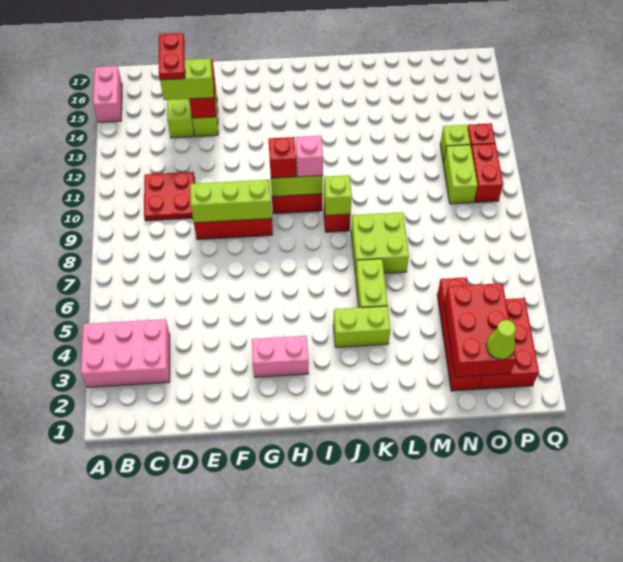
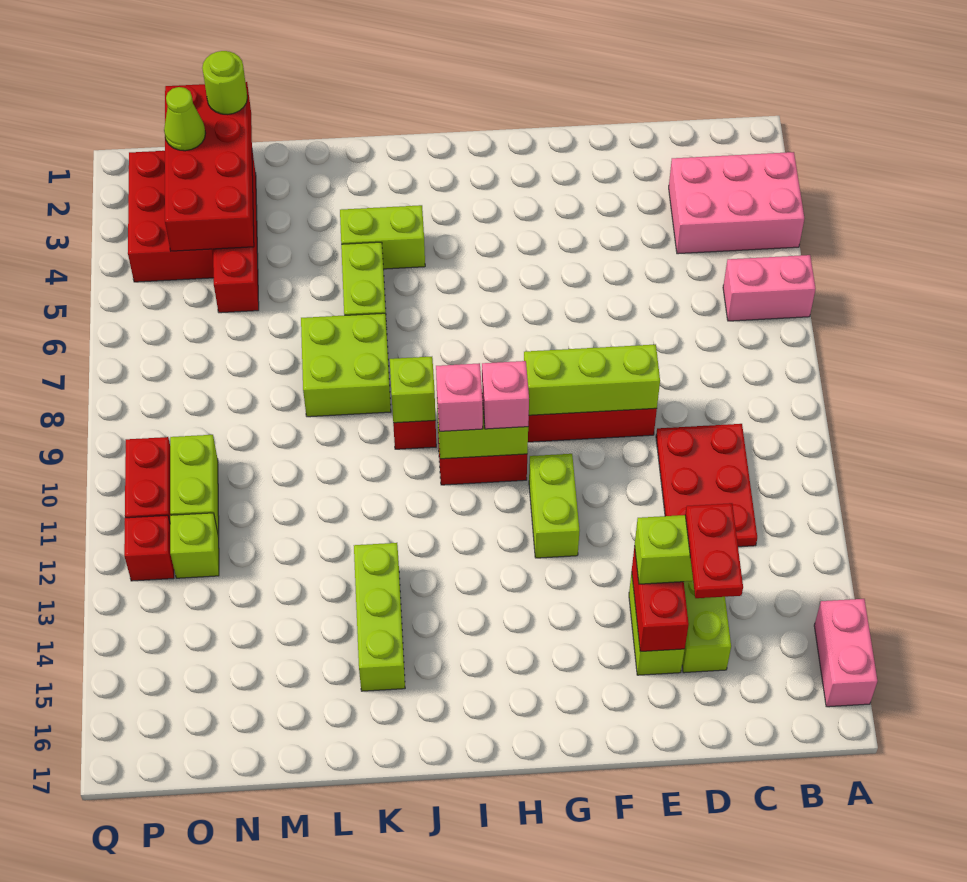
red plate C10:D11 level 1 -> red plate C10:D12 level 1
pink brick G3:H3 level 1 -> pink brick A6:B6 level 1
none -> lime brick G11:G12 level 1
red brick H10 level 3 -> pink brick H10 level 3
none -> lime brick K13:K15 level 1
none -> lime round brick N1 level 3
red brick N2:O4 level 2 -> red brick N1:O4 level 2

